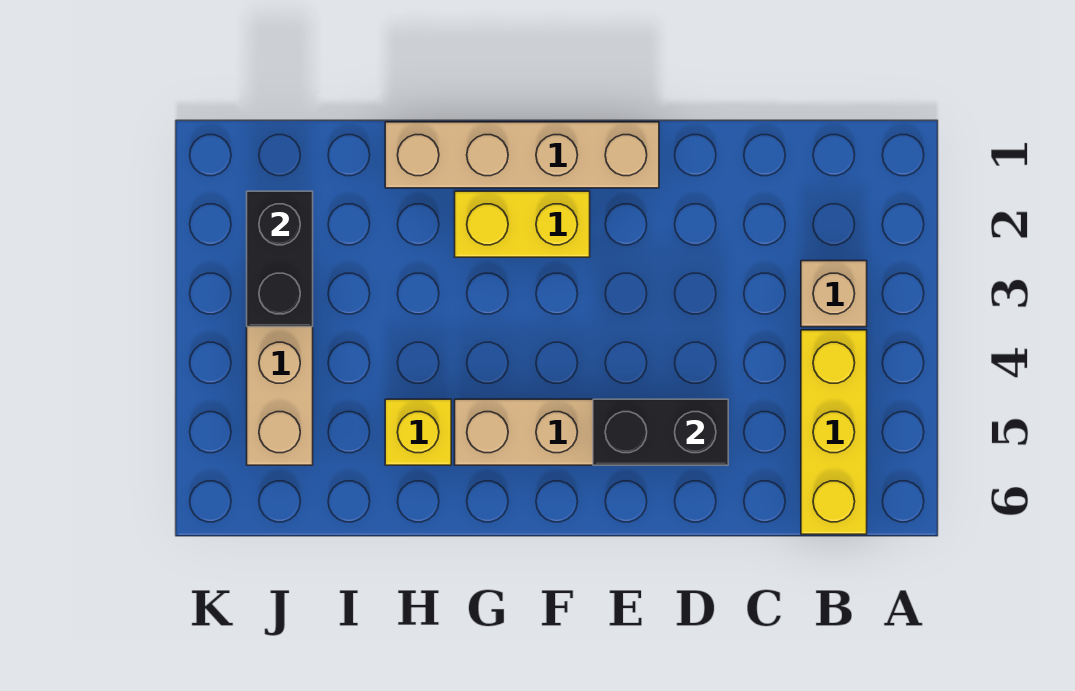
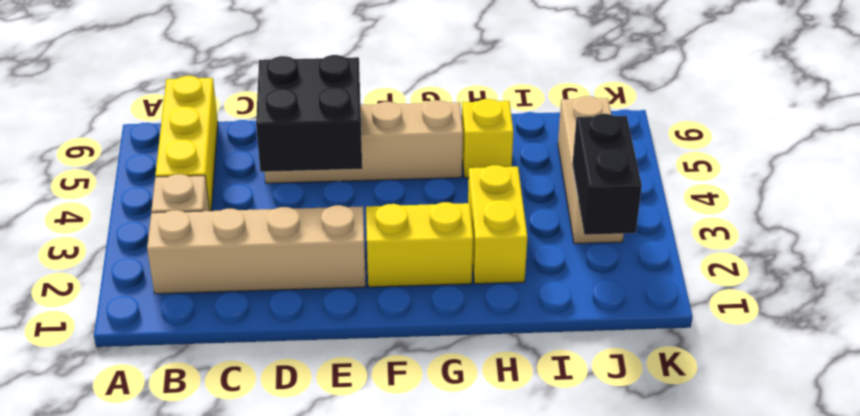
black brick D5:E5 level 2 -> black brick D4:E5 level 2
tan brick E1:H1 level 1 -> tan brick B2:E2 level 1
none -> yellow brick H2:H3 level 1

